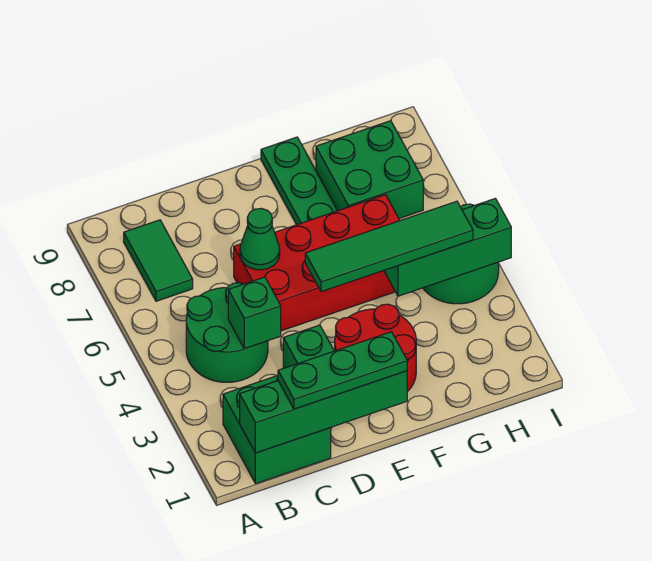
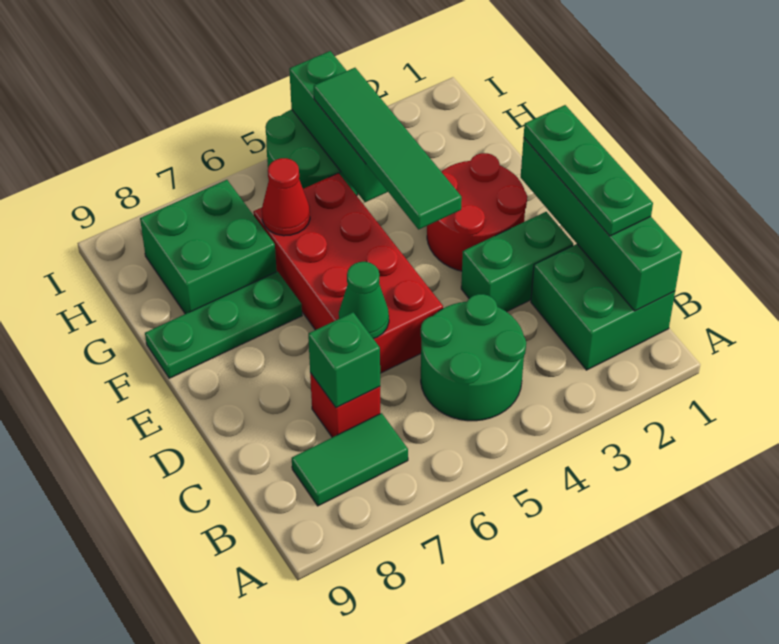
green brick C4 level 2 -> green brick C7 level 2
none -> red brick C7 level 1
none -> red cone G6 level 2

